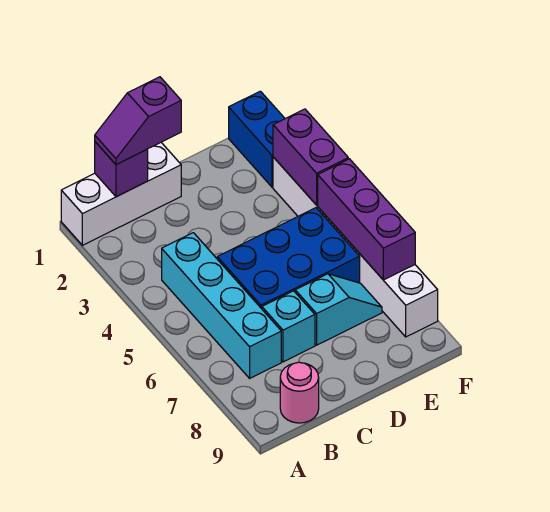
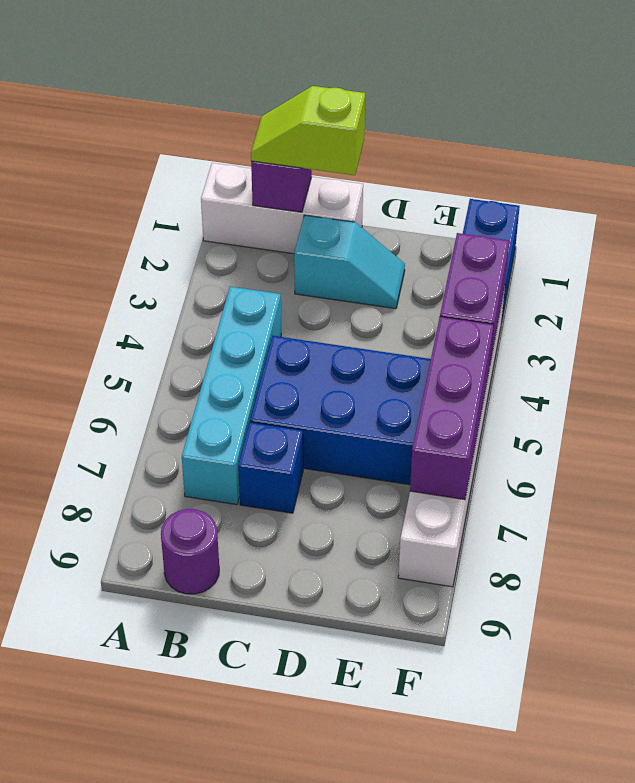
purple slope B1:C1 level 3 top C -> lime slope B1:C1 level 3 top C
pink round brick B9 level 1 -> purple round brick B9 level 1
cyan brick C7 level 1 -> blue brick C7 level 1
cyan slope D7:E7 level 1 top D -> cyan slope C2:D2 level 1 top C

